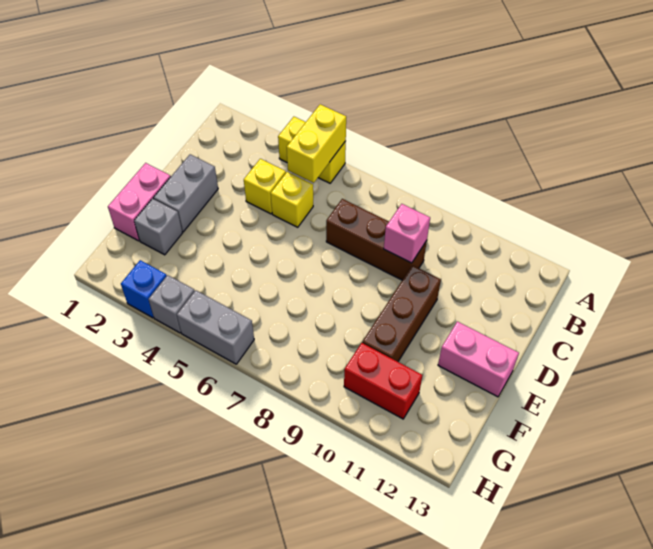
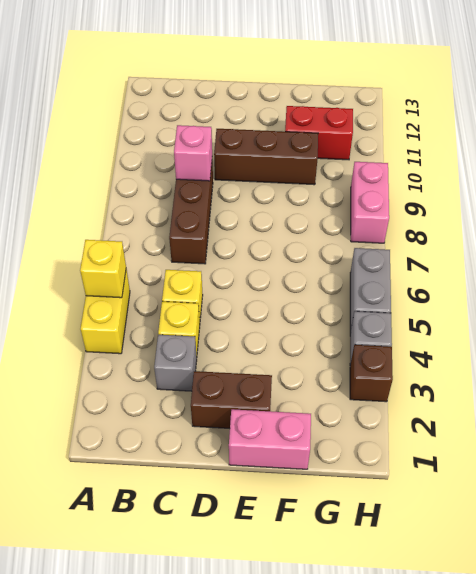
yellow brick A5:B5 level 2 -> yellow brick A5 level 2
grey brick D2:E2 level 1 -> brown brick D2:E2 level 1
pink brick E12:E13 level 1 -> pink brick H8:H9 level 1
grey brick F2 level 1 -> grey brick C3 level 1
red brick G10:G11 level 1 -> red brick F11:G11 level 1
blue brick H3 level 1 -> brown brick H3 level 1

